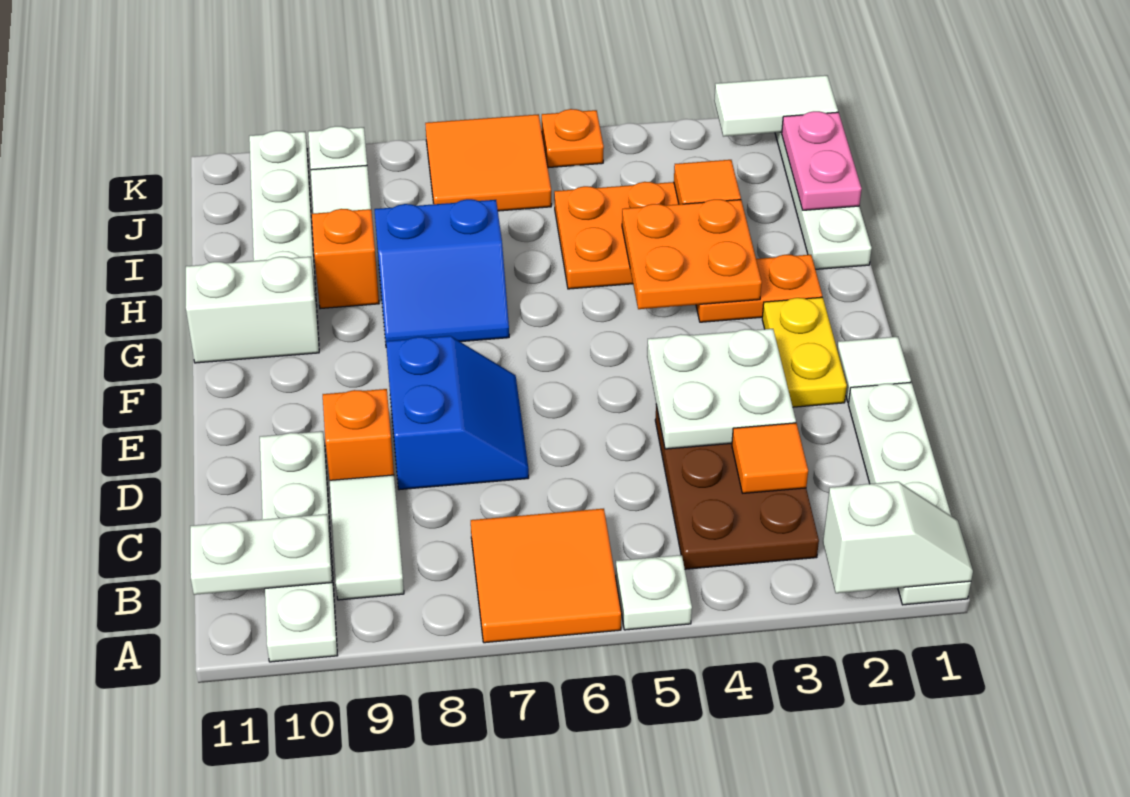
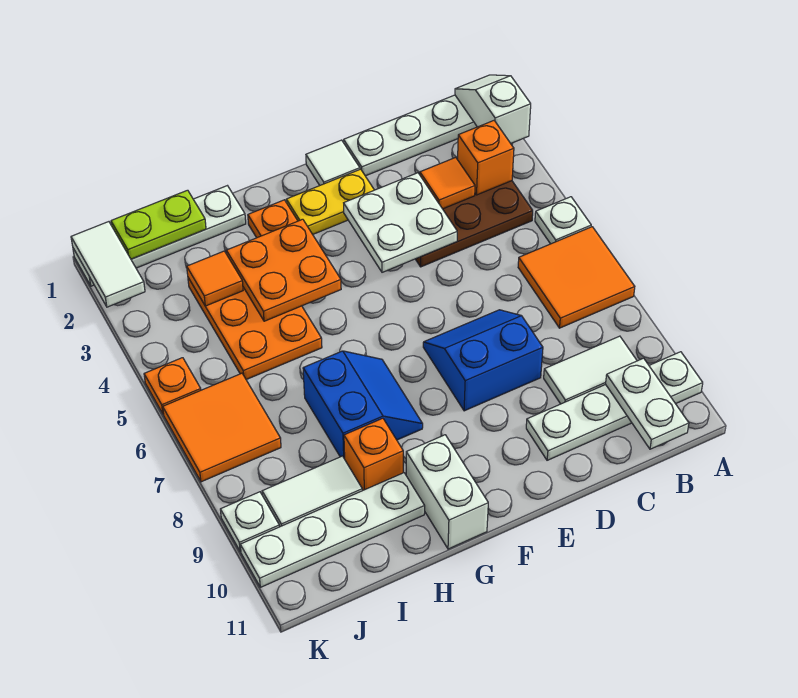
orange brick D9 level 1 -> orange brick B3 level 2
pink plate I1:J1 level 2 -> lime plate I1:J1 level 2

